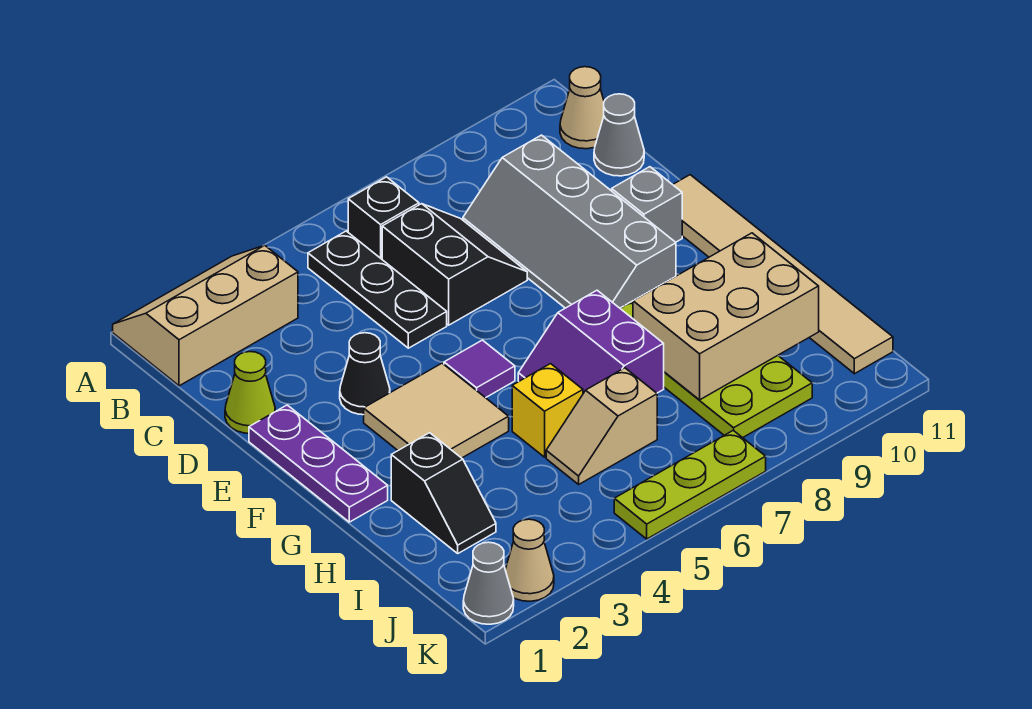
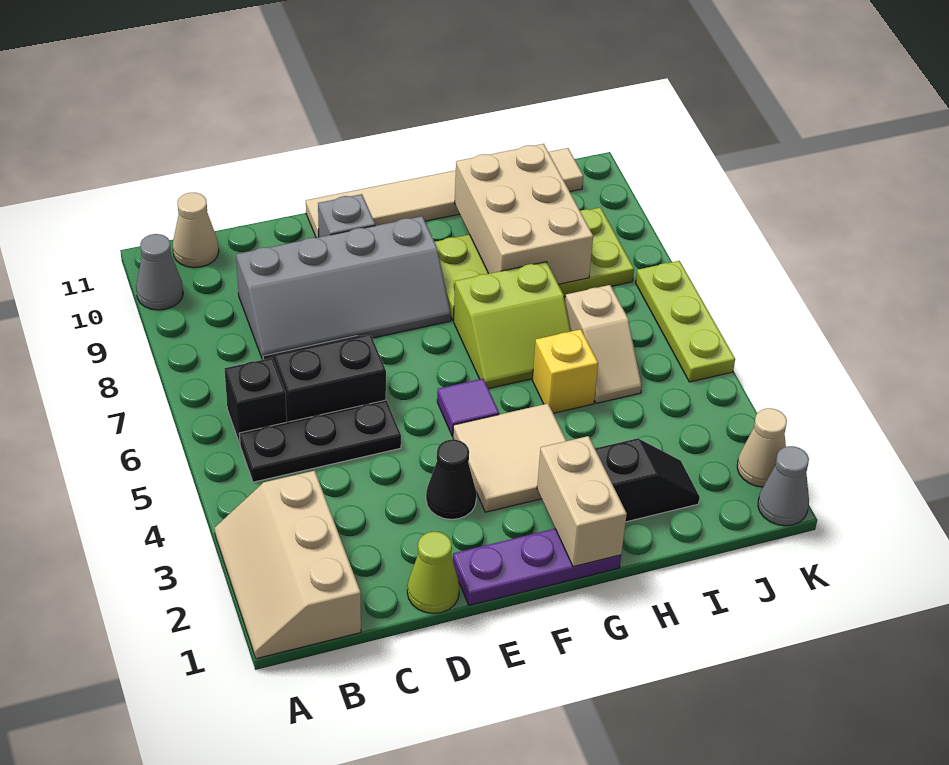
grey cone C11 level 1 -> grey cone A10 level 1
none -> tan brick G1:G2 level 2
purple slope G6:H7 level 1 top 7 -> lime slope G6:H7 level 1 top 7

